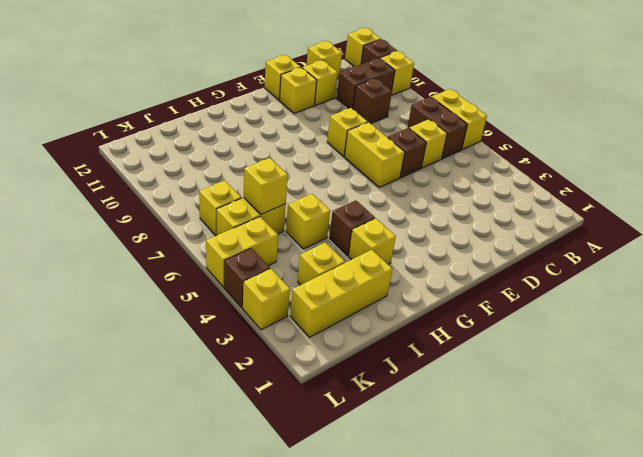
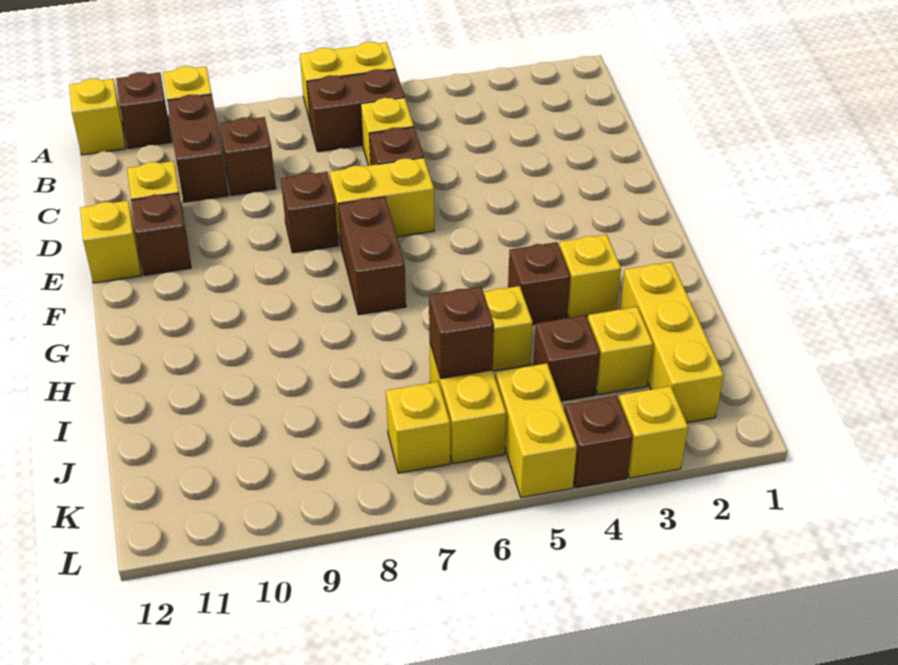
yellow brick C12 level 1 -> none
yellow brick E8 level 1 -> brown brick E8 level 1
yellow brick E11 level 1 -> brown brick E11 level 1
none -> brown brick F7:G7 level 1
none -> brown brick J4 level 1
yellow brick J6 level 2 -> brown brick J6 level 2

